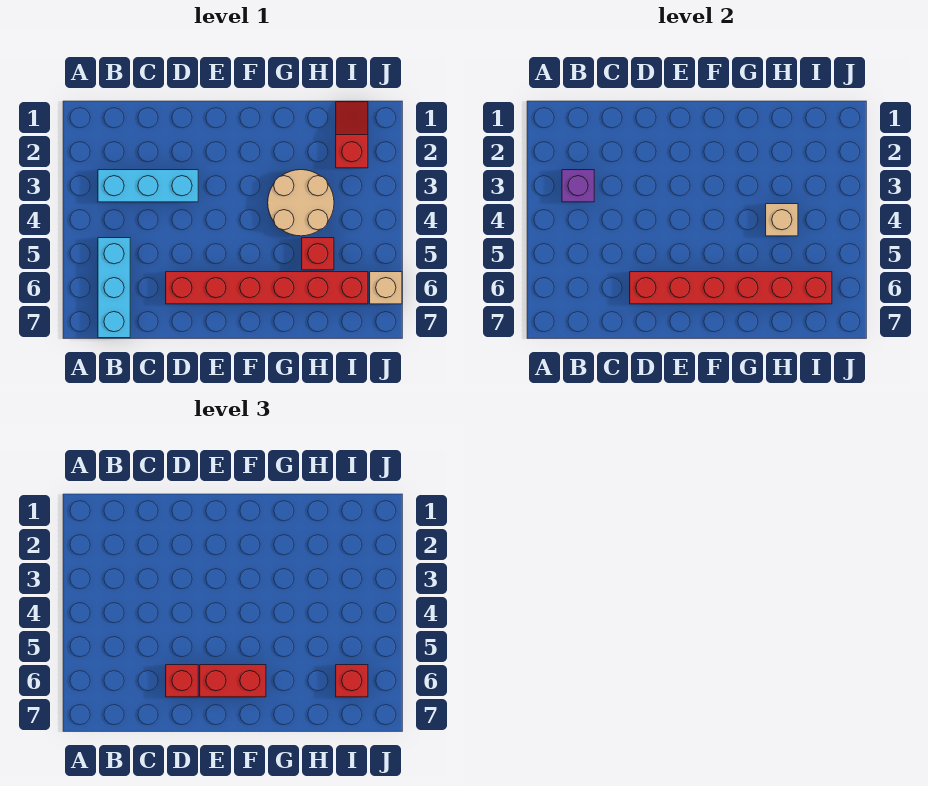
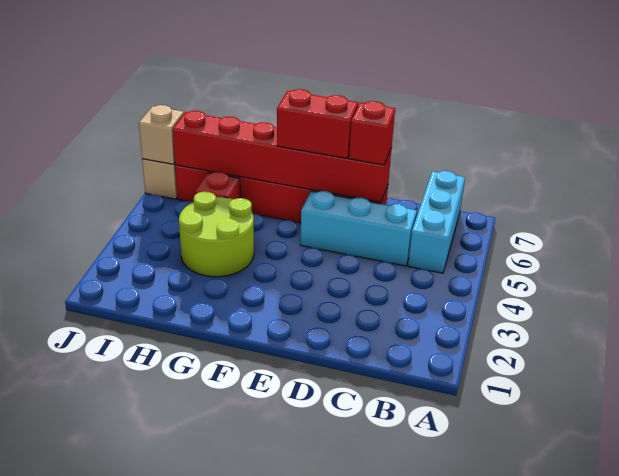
cyan brick B3:D3 level 1 -> cyan brick C5:E5 level 1
purple brick B3 level 2 -> none
tan round brick G3:H4 level 1 -> lime round brick G3:H4 level 1
tan brick H4 level 2 -> tan brick J6 level 2
red slope I1:I2 level 1 top 2 -> none
red brick I6 level 3 -> none

